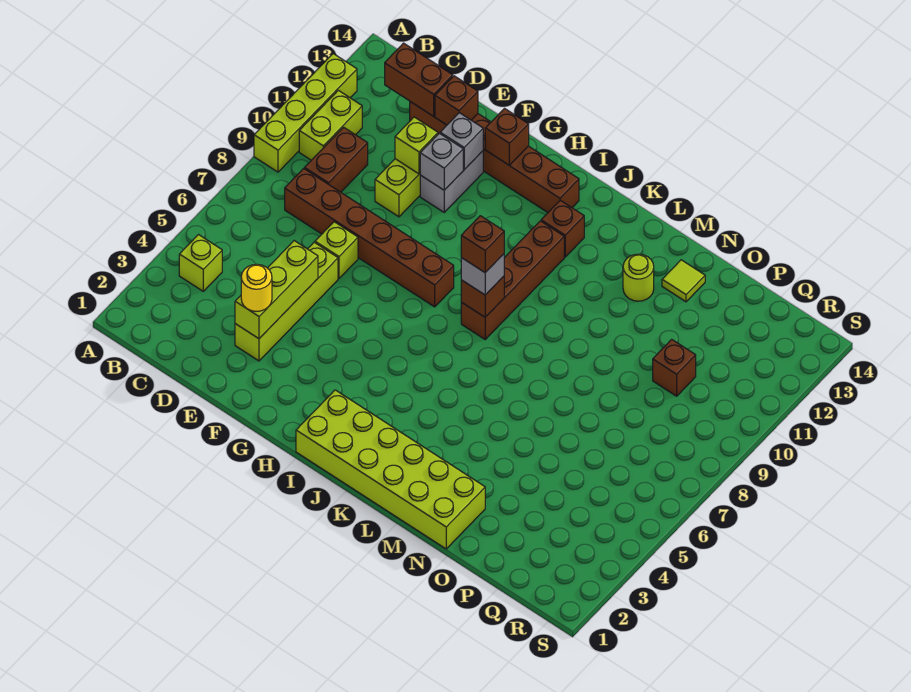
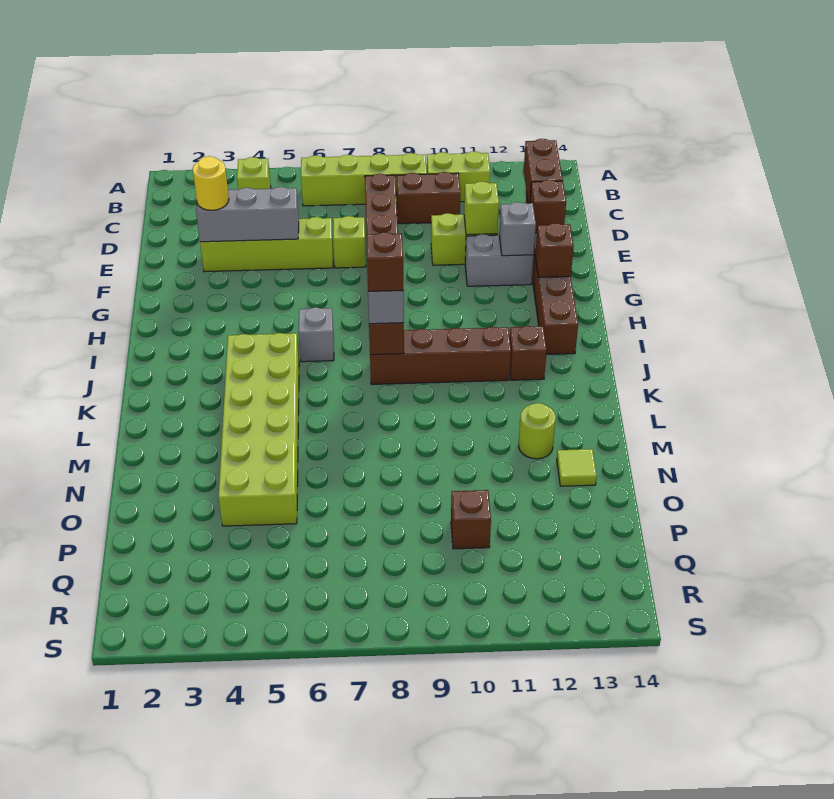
lime brick A9:A12 level 1 -> lime brick B6:B9 level 1
lime brick E3:E5 level 2 -> grey brick E3:E5 level 2
grey brick F11 level 2 -> grey brick I6 level 1
lime brick I1:N2 level 1 -> lime brick J4:O5 level 1

